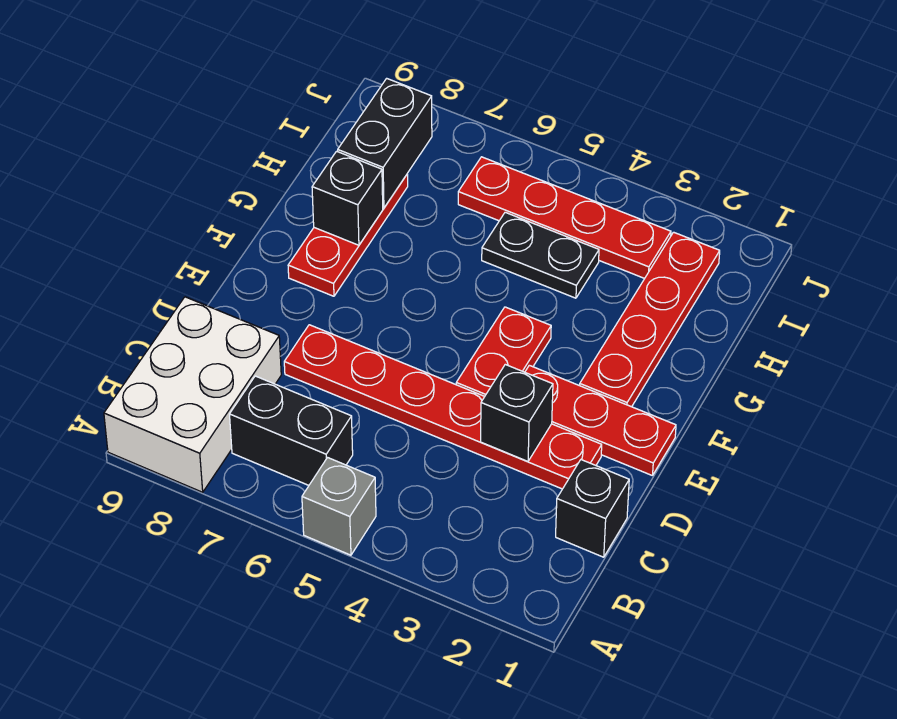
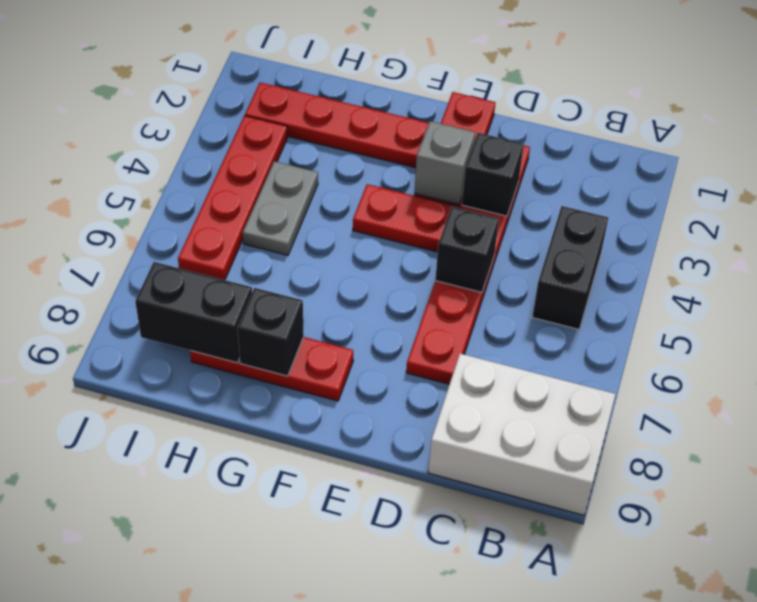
grey brick A5 level 1 -> grey brick E3 level 2
black brick B6:B7 level 1 -> black brick B4:B5 level 1
black brick C1 level 1 -> black brick D5 level 2
black plate H4:H5 level 1 -> grey plate H4:H5 level 1

